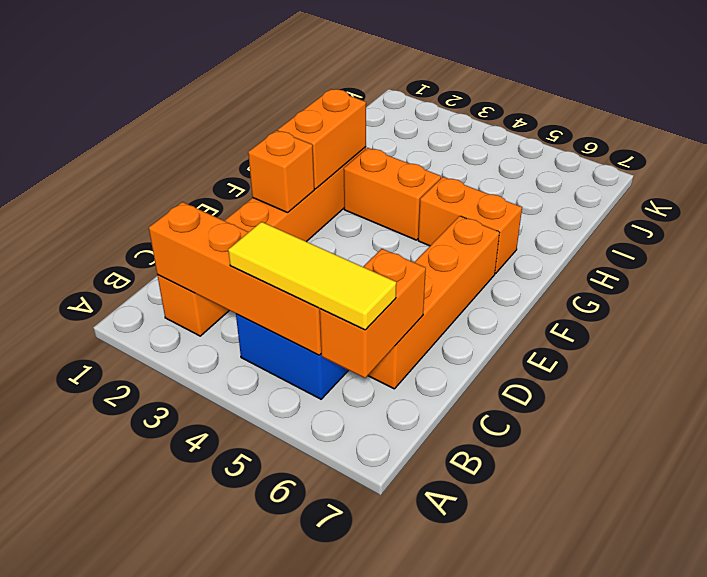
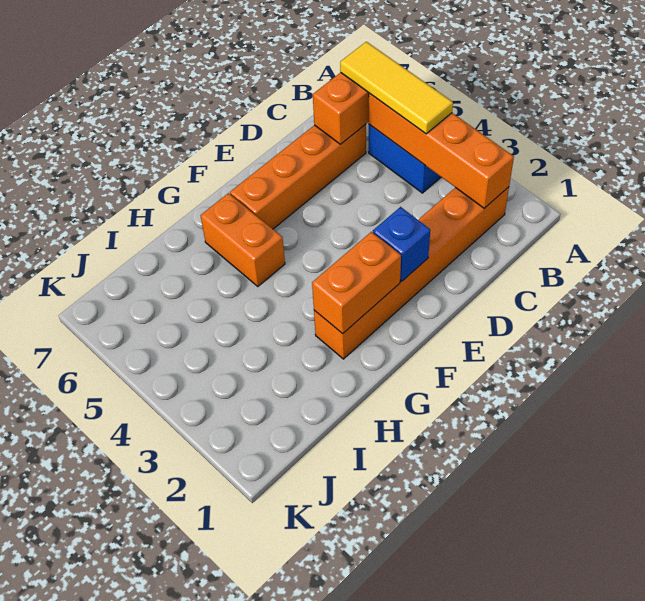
orange brick E2 level 2 -> blue brick E2 level 2
orange brick G3:G4 level 1 -> none

